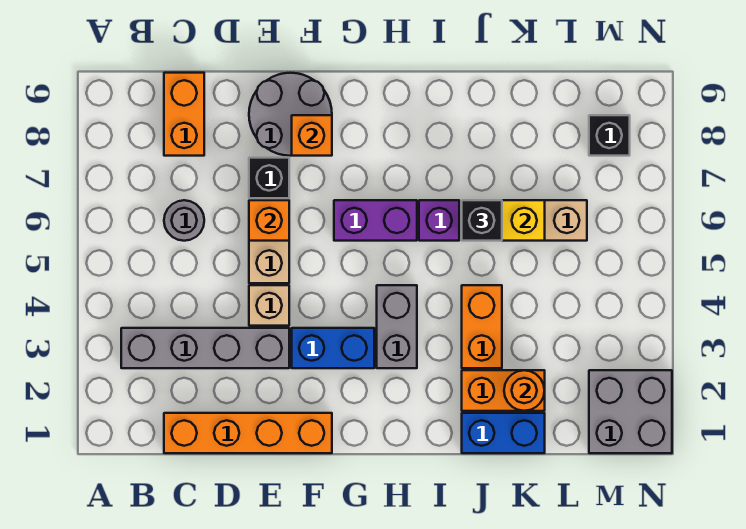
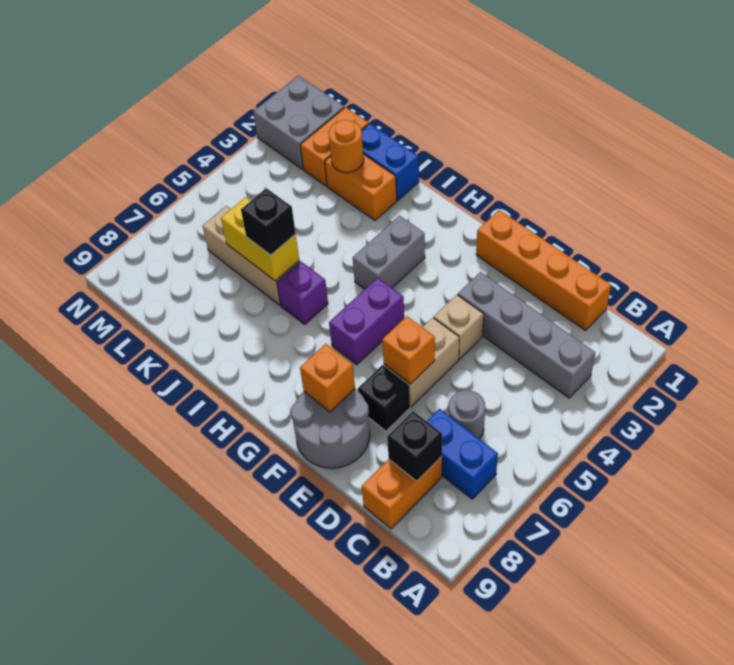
blue brick F3:G3 level 1 -> blue brick B7:C7 level 1
purple brick G6:H6 level 1 -> purple brick G5:G6 level 1
orange brick J3:J4 level 1 -> orange brick L1:L2 level 1
black brick M8 level 1 -> black brick C8 level 2

